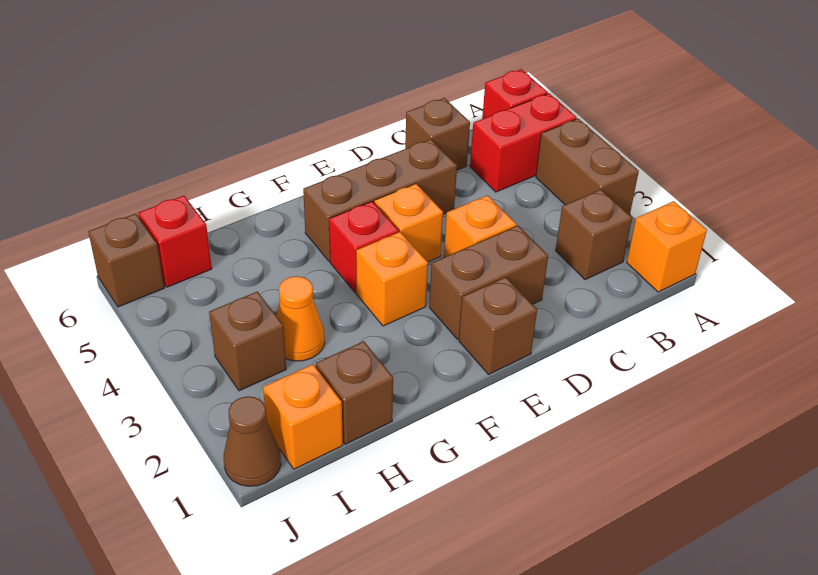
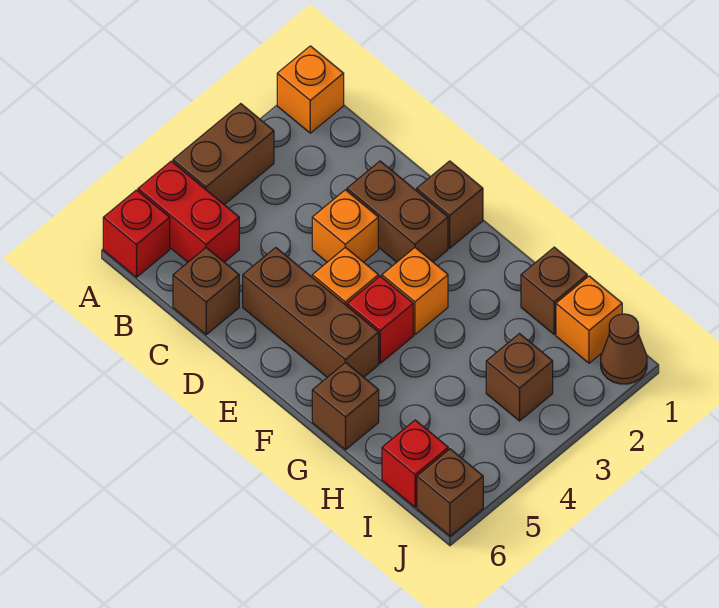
brown brick B2 level 1 -> brown brick G6 level 1
orange cone H3 level 1 -> none

